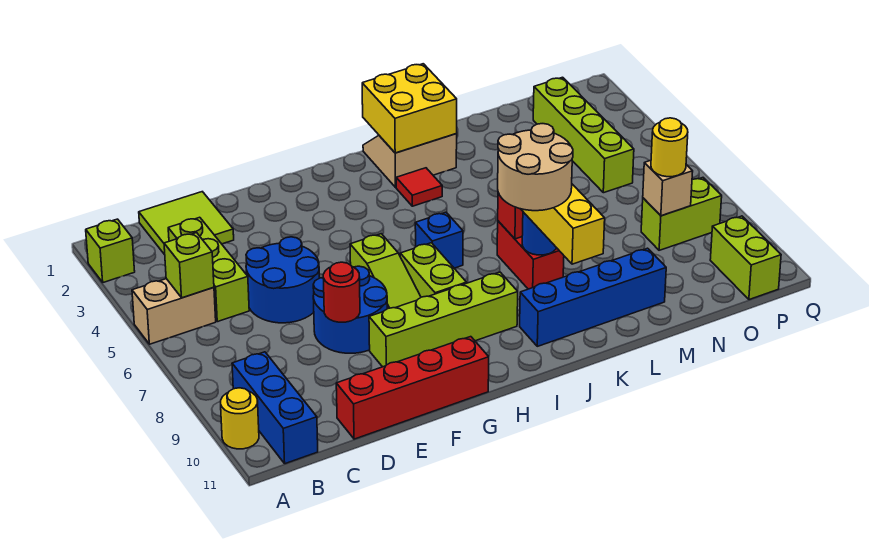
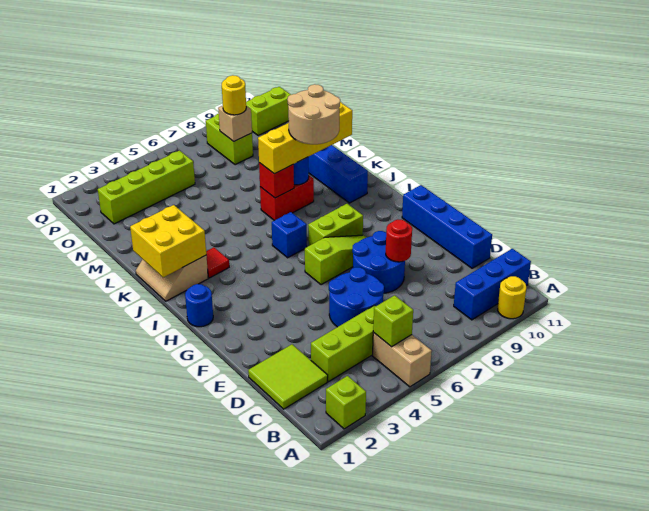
red brick D11:G11 level 1 -> blue brick D11:G11 level 1
lime brick F9:I9 level 1 -> none
none -> blue round brick H1 level 1

